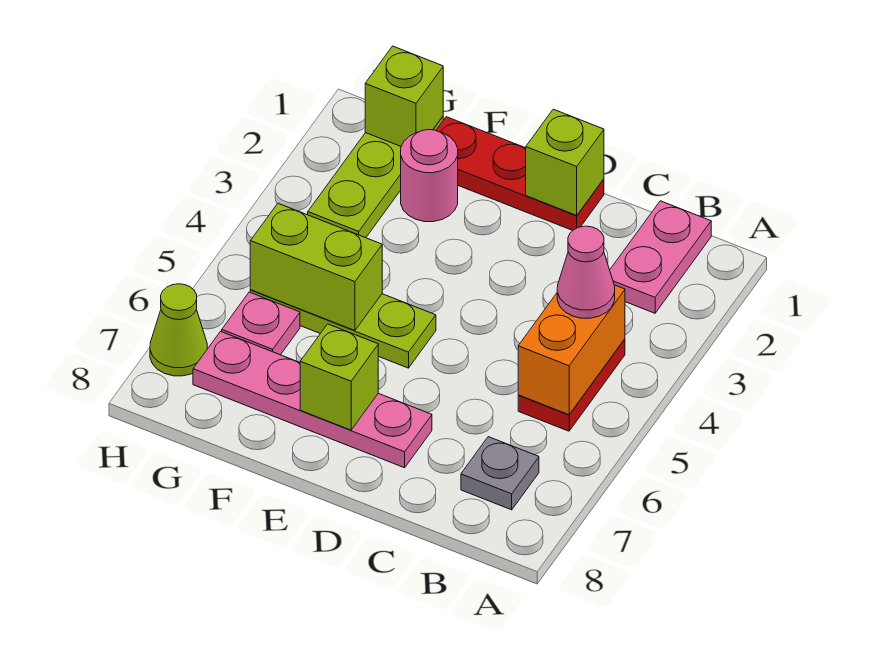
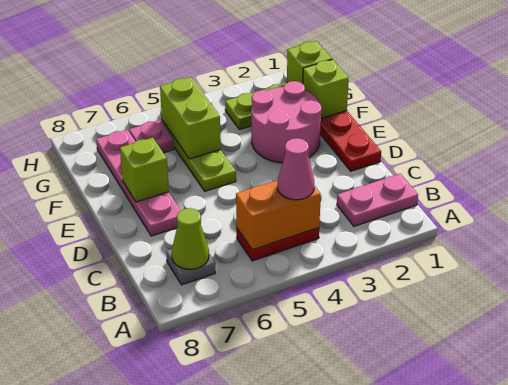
lime brick D1 level 2 -> lime brick F1 level 2
pink round brick F2 level 1 -> pink round brick E2:F3 level 1
lime cone H7 level 1 -> lime cone B7 level 2

